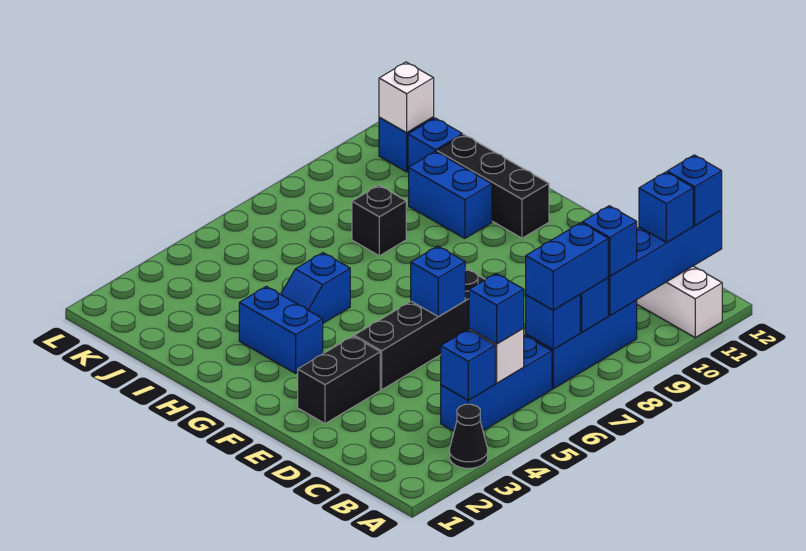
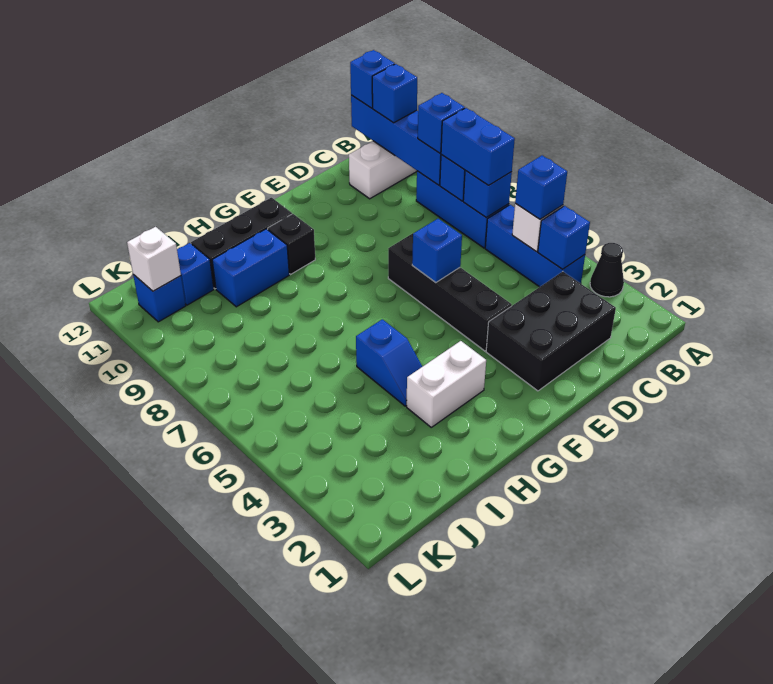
black brick E2:E3 level 1 -> black brick C2:E3 level 1
blue brick G3:H3 level 1 -> white brick G3:H3 level 1
black brick I8 level 1 -> black brick G10 level 1

